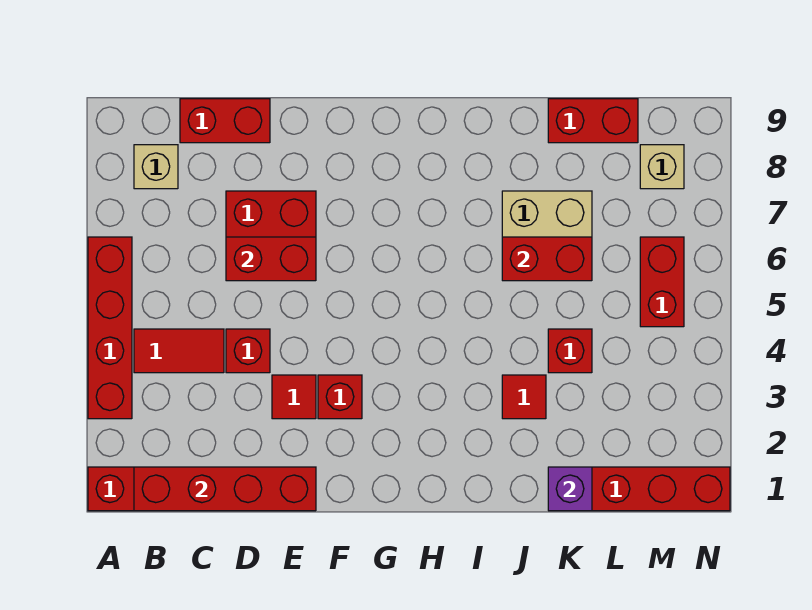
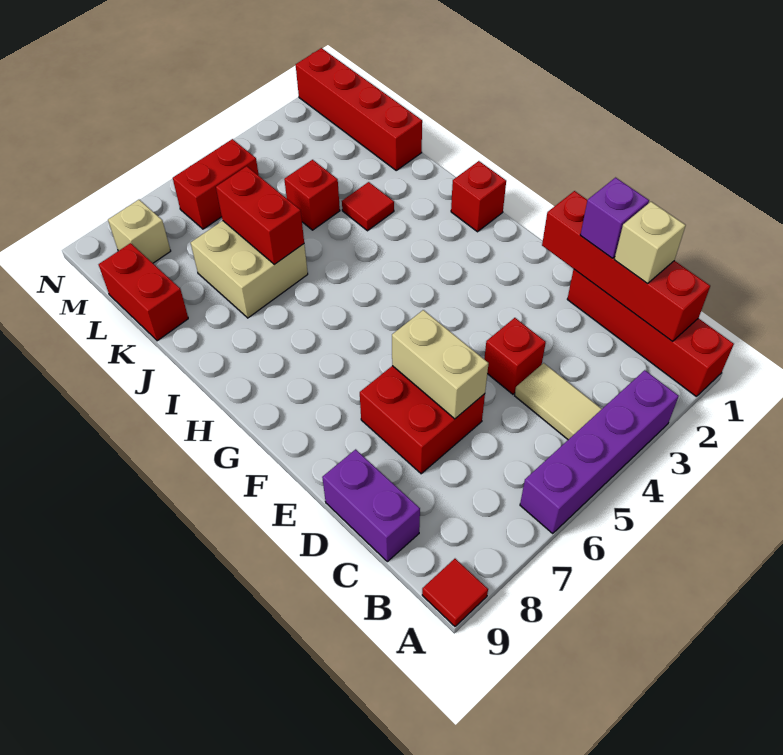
red brick A3:A6 level 1 -> purple brick A3:A6 level 1
red tile B4:C4 level 1 -> tan tile B4:C4 level 1
tan brick B8 level 1 -> tan brick C1 level 3
red brick C9:D9 level 1 -> purple brick C9:D9 level 1
red brick D6:E6 level 2 -> tan brick D6:E6 level 2
red tile E3 level 1 -> red tile A9 level 1
red brick F3 level 1 -> red brick H1 level 1
purple brick K1 level 2 -> purple brick D1 level 3

